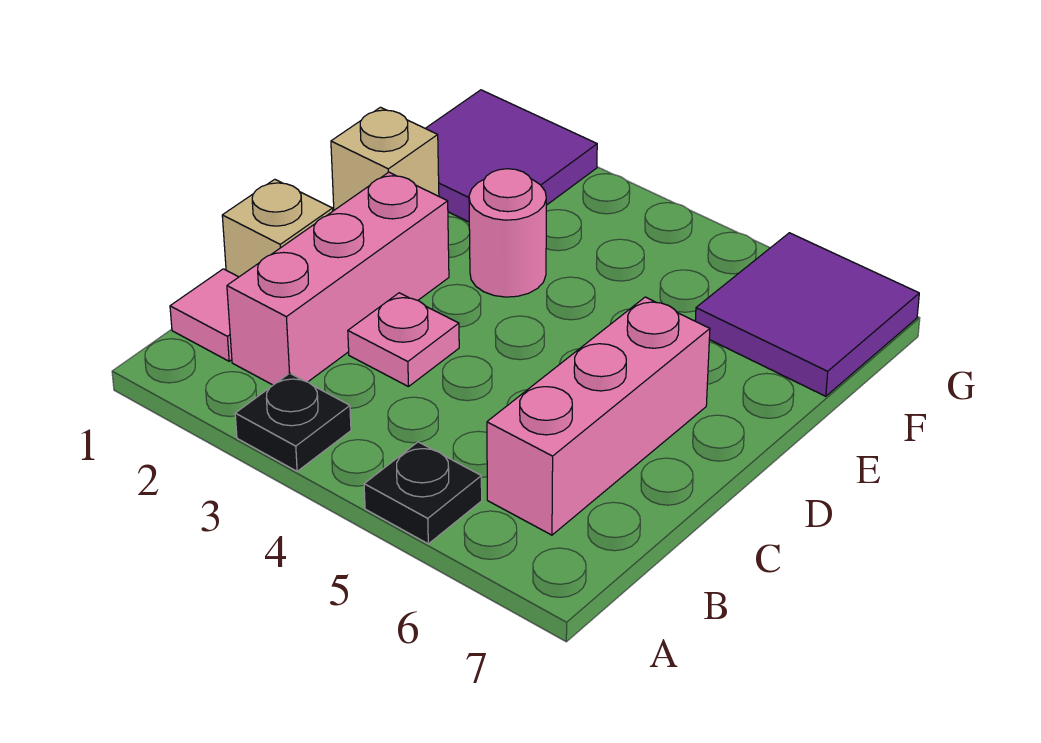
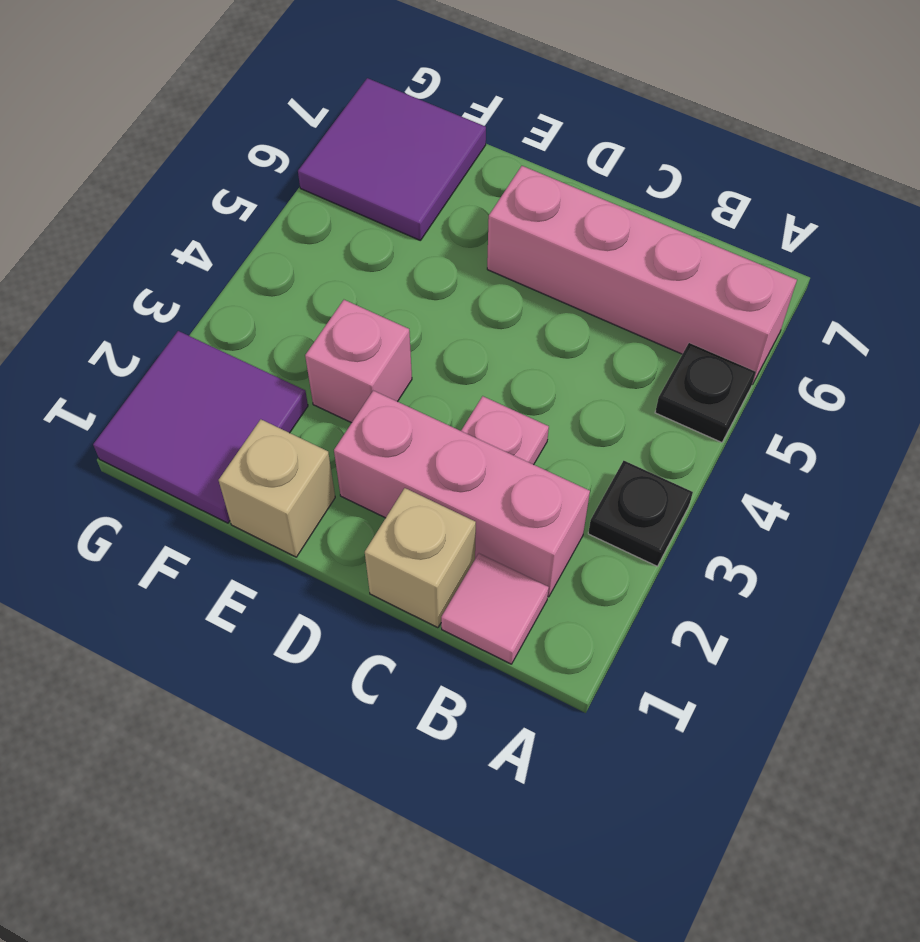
pink brick B6:D6 level 1 -> pink brick A6:D6 level 1
pink round brick E3 level 1 -> pink brick E3 level 1

